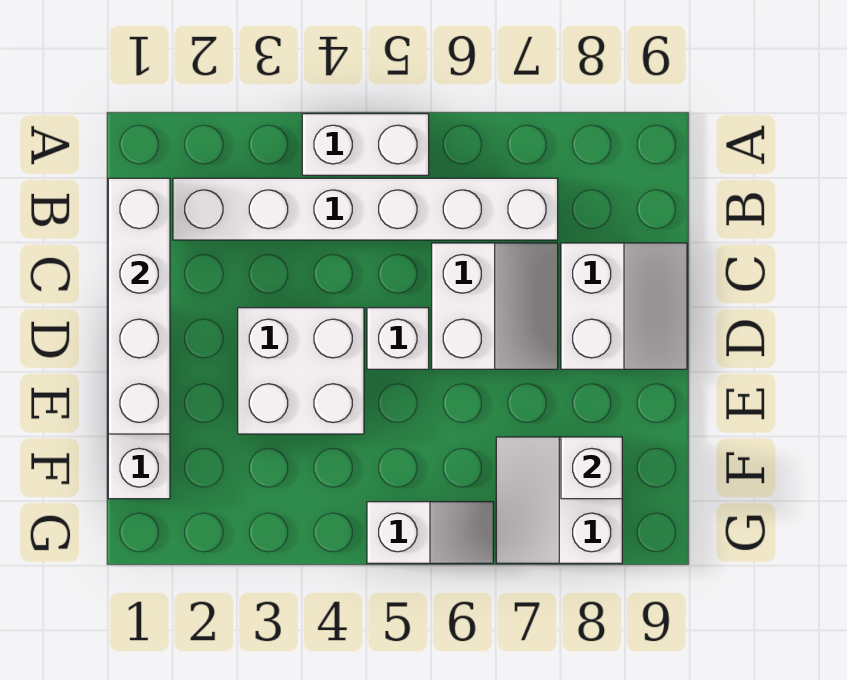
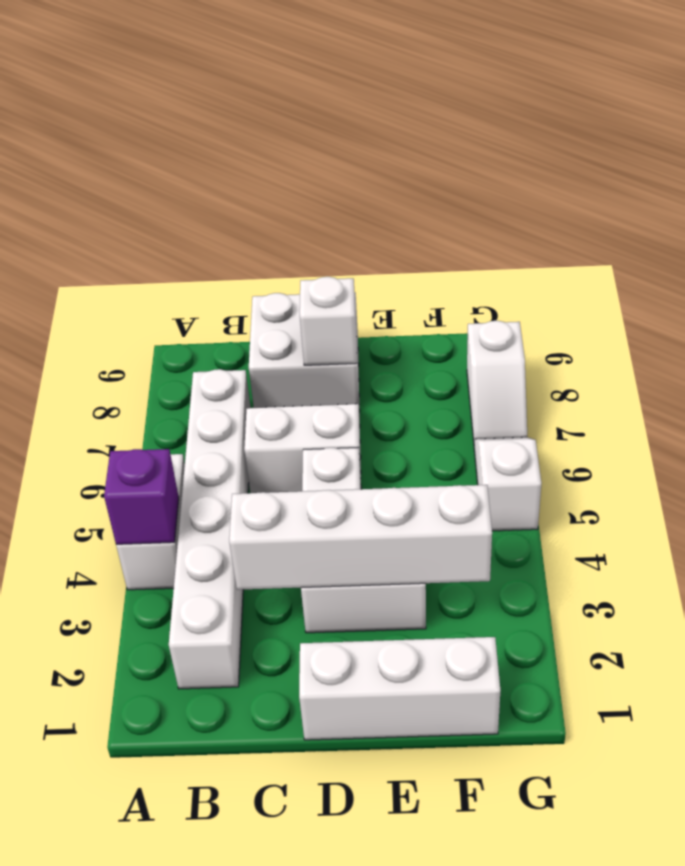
none -> purple brick A4 level 2
white brick B1:E1 level 2 -> white brick C3:F3 level 2
white slope C8:D9 level 1 top 8 -> white brick C8:D9 level 1
white slope F7:G8 level 1 top 8 -> white slope G7:G8 level 1 top 8
white brick F8 level 2 -> white brick D8 level 2

